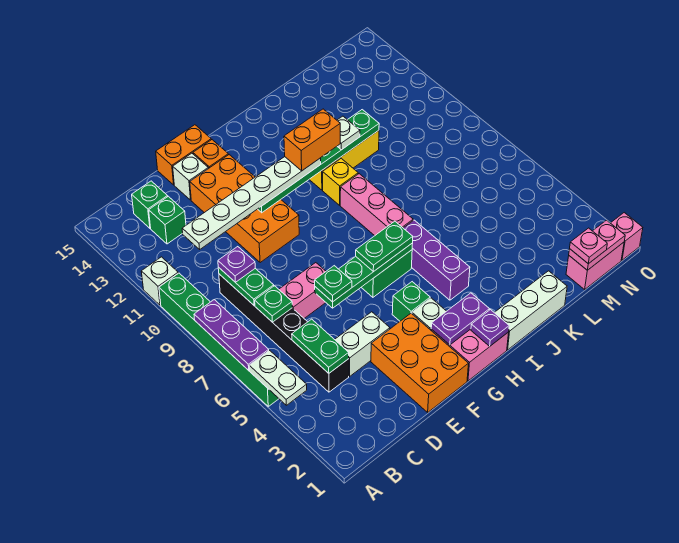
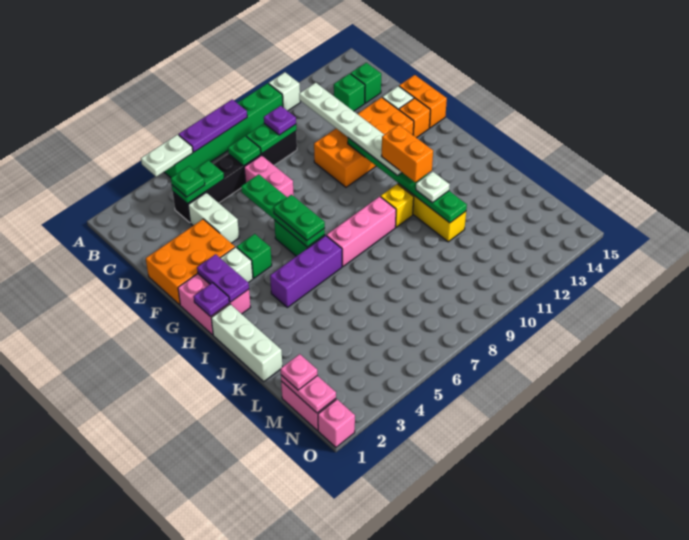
green plate E6 level 3 -> green plate C4 level 3

